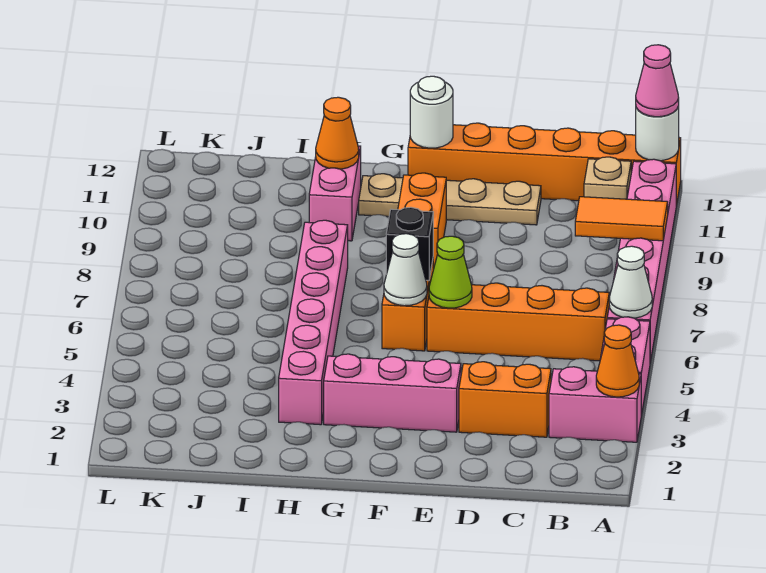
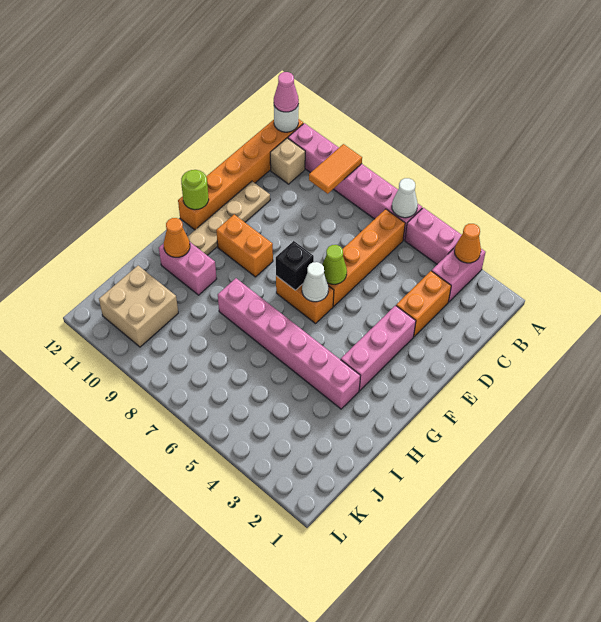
white round brick F12 level 2 -> lime round brick F12 level 2
none -> tan brick J10:K11 level 1

